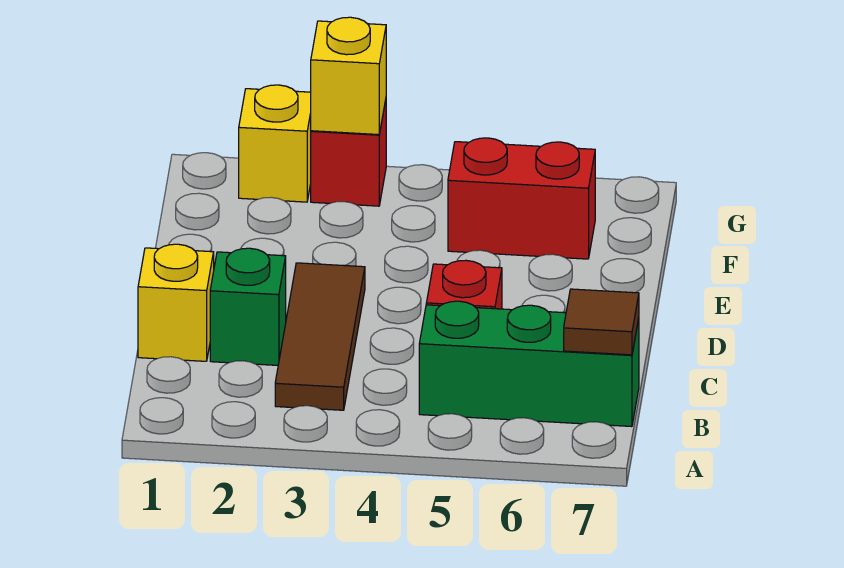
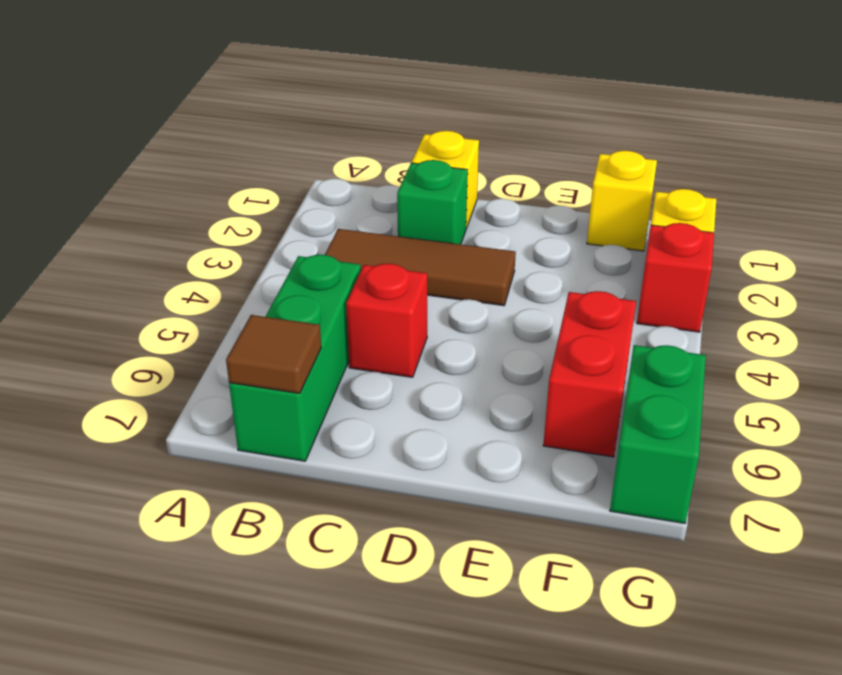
yellow brick G3 level 2 -> yellow brick F1 level 1
none -> green brick G6:G7 level 1

